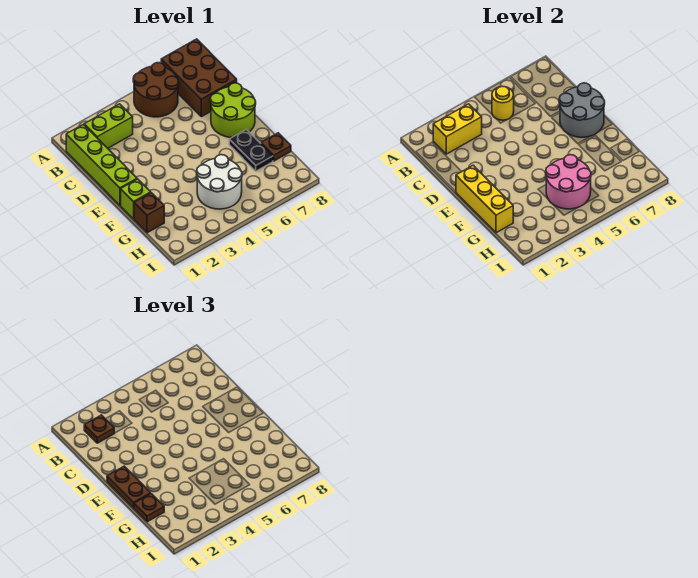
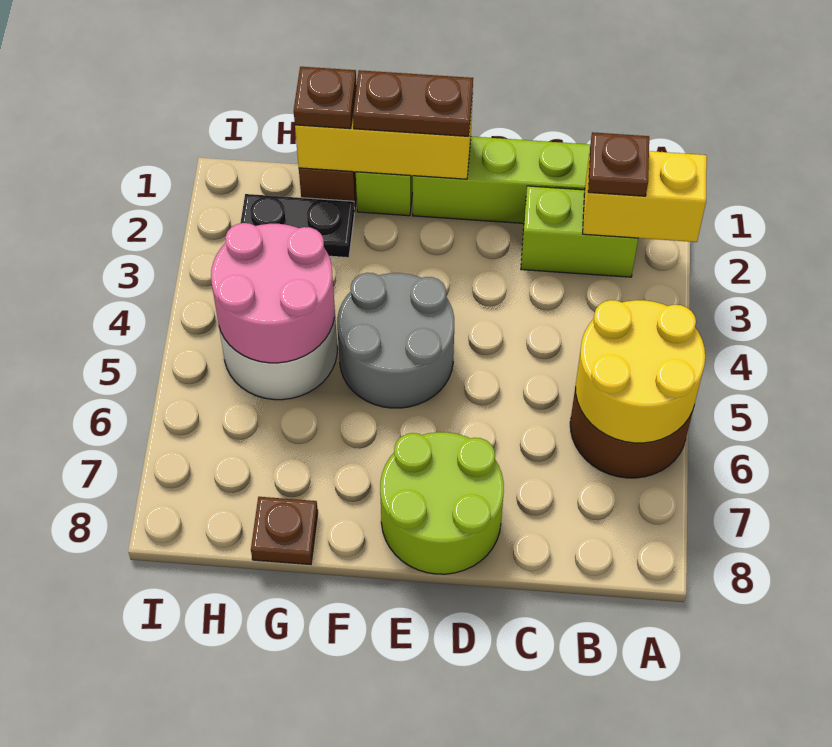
brown brick A7:C8 level 1 -> none
lime brick B2:B3 level 1 -> lime brick B2:C2 level 1
yellow brick B2:B3 level 2 -> yellow brick A2:B2 level 2
yellow round brick B5 level 2 -> yellow round brick A5:B6 level 2
grey round brick D7:E8 level 2 -> grey round brick E4:F5 level 1
black plate F7:G7 level 1 -> black plate G2:H2 level 1

